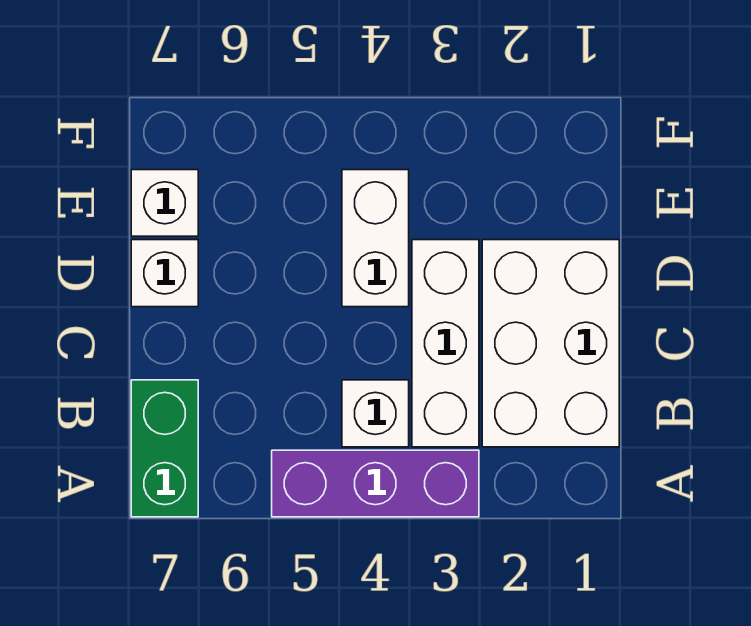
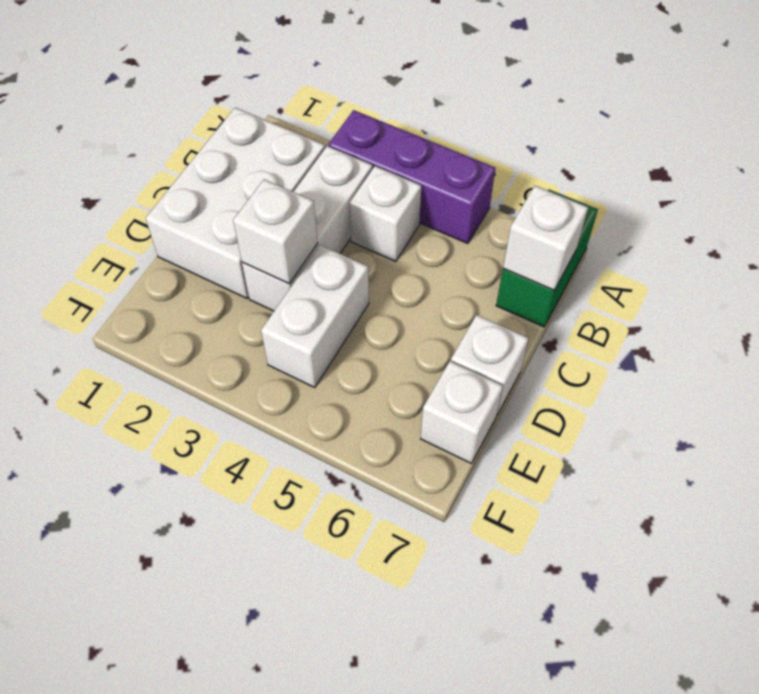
none -> white brick B7 level 2
none -> white brick D3 level 2

